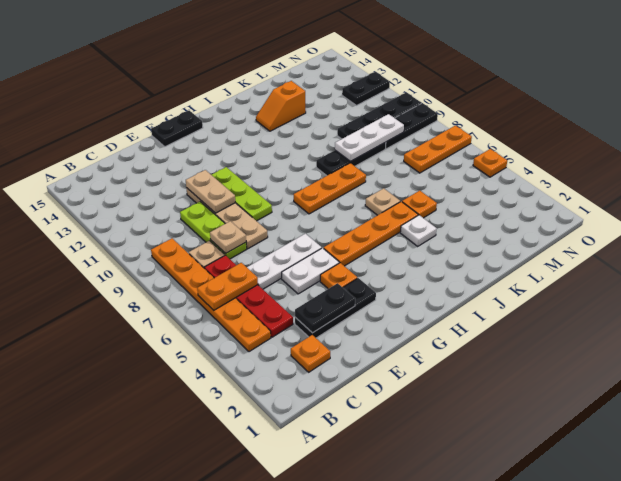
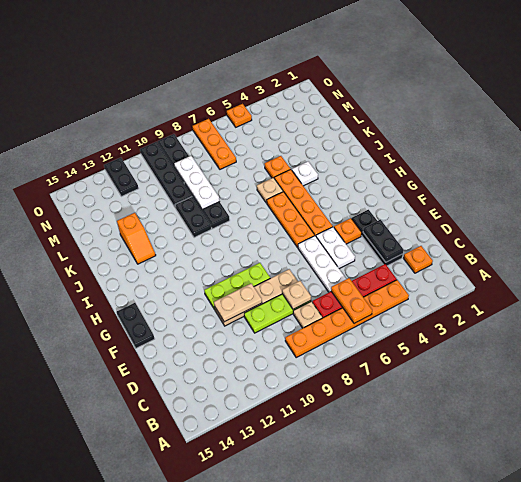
orange plate H8:J8 level 1 -> orange plate G6:I6 level 1
none -> black plate J10:K10 level 1

